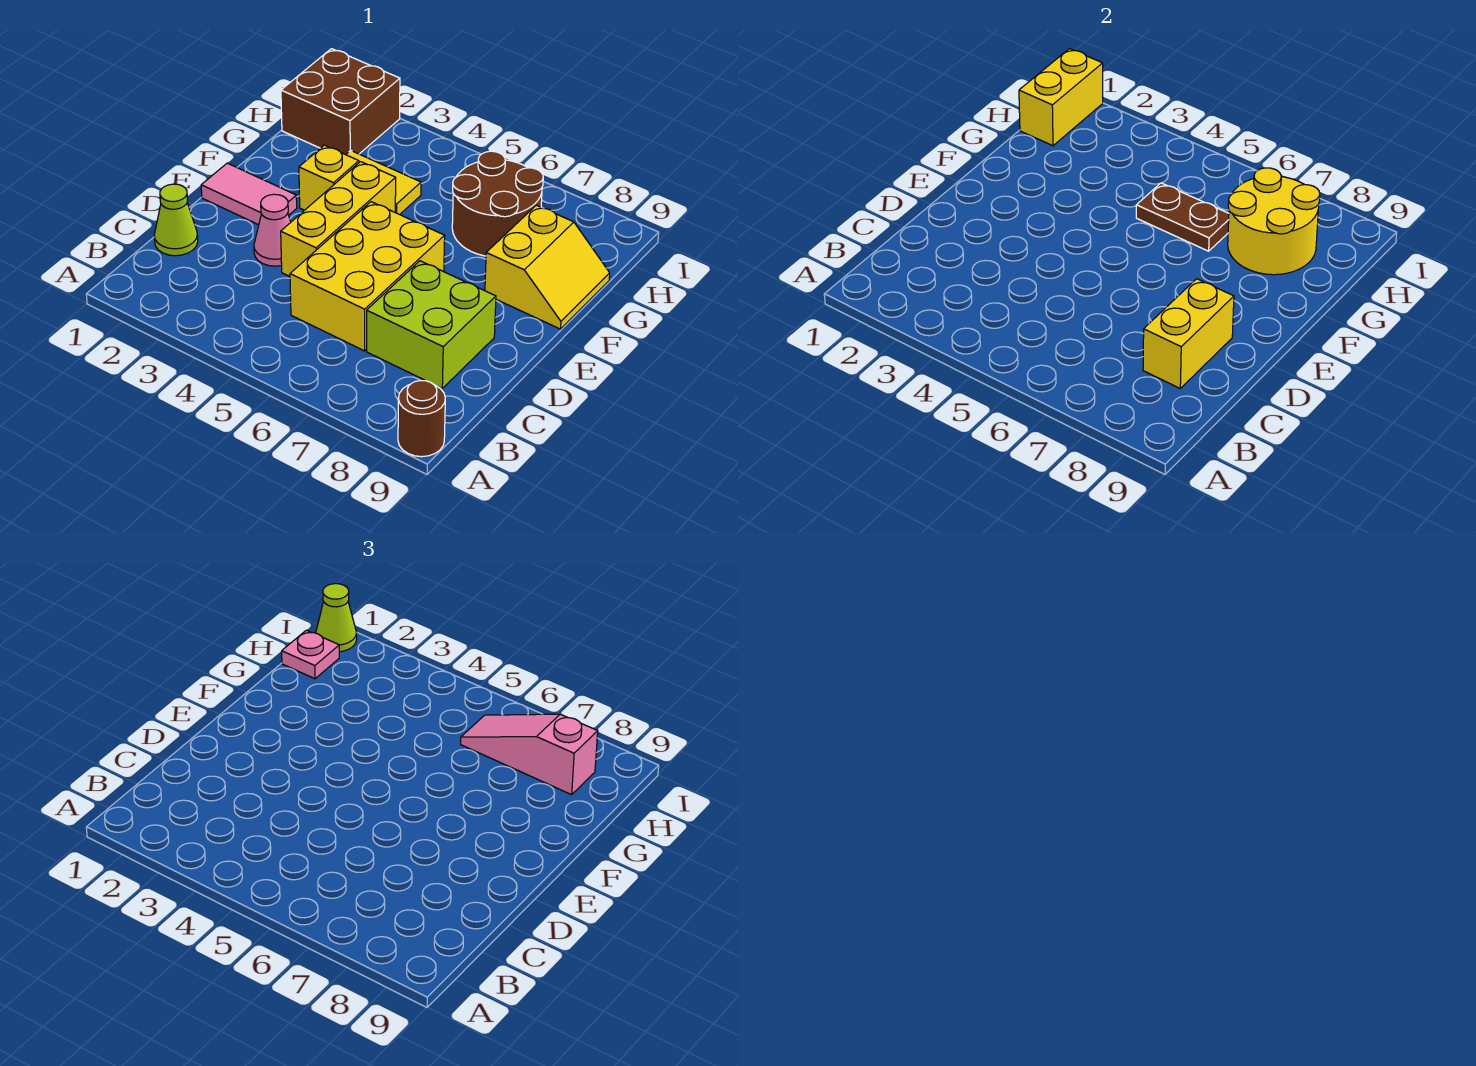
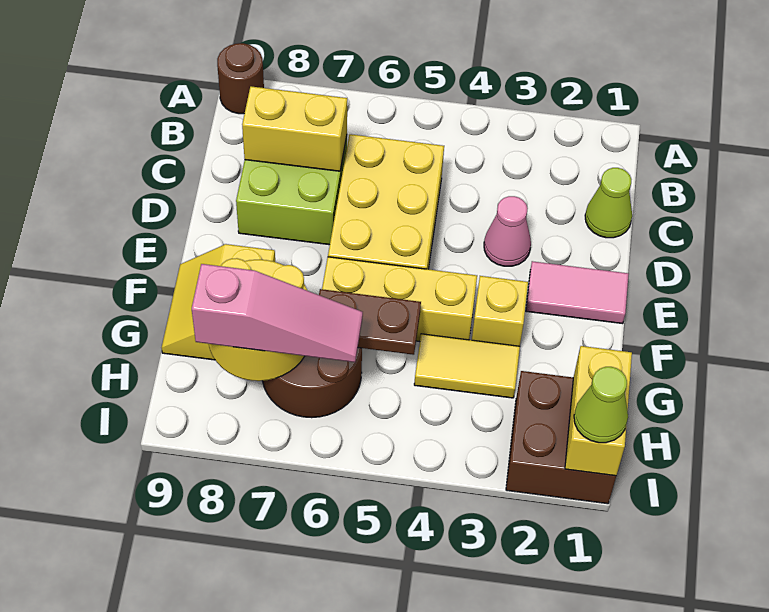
yellow brick C8:D8 level 2 -> yellow brick C7:C8 level 2
yellow brick D4:F4 level 1 -> yellow brick F4:F6 level 1
pink plate H1 level 3 -> none

